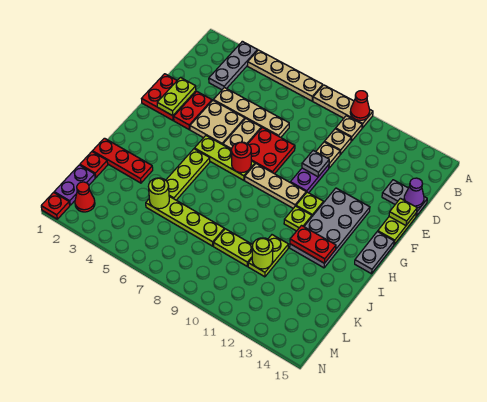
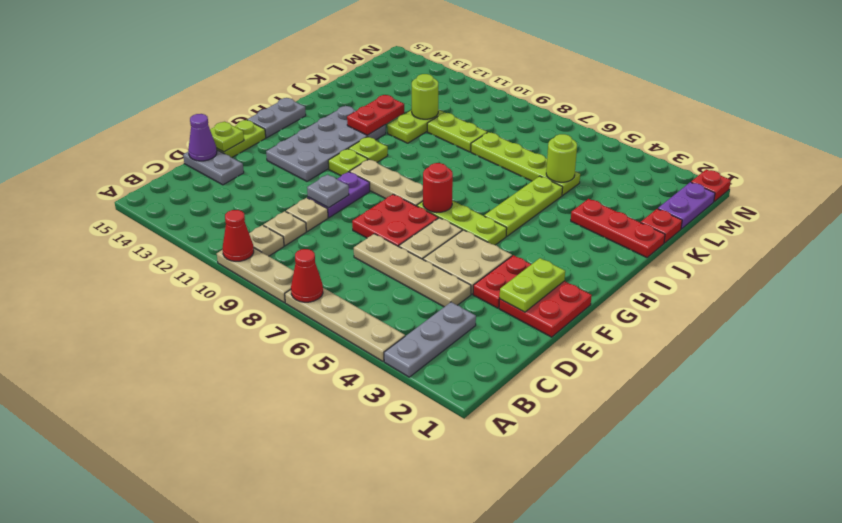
red plate I12:I13 level 2 -> red plate I12:J12 level 2
red cone M2 level 1 -> red cone A7 level 2

